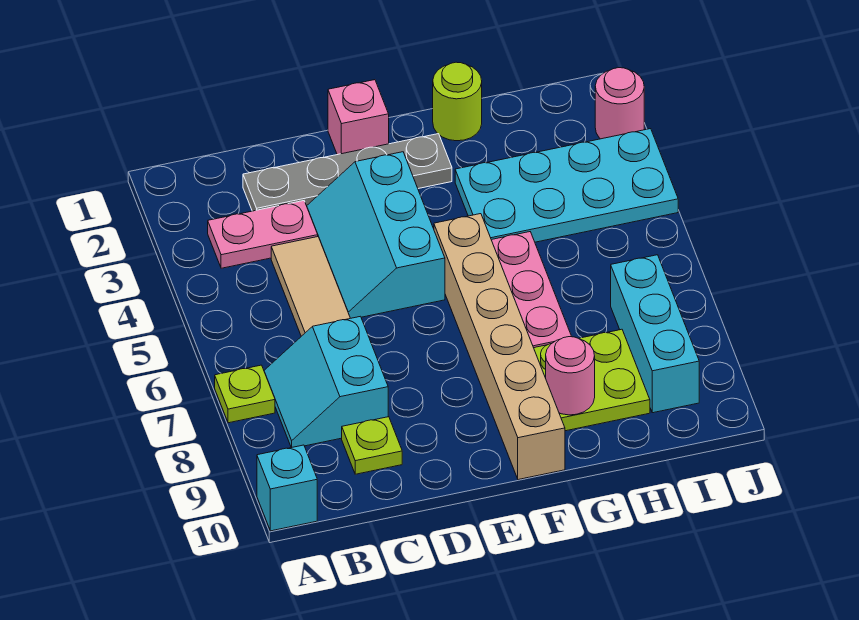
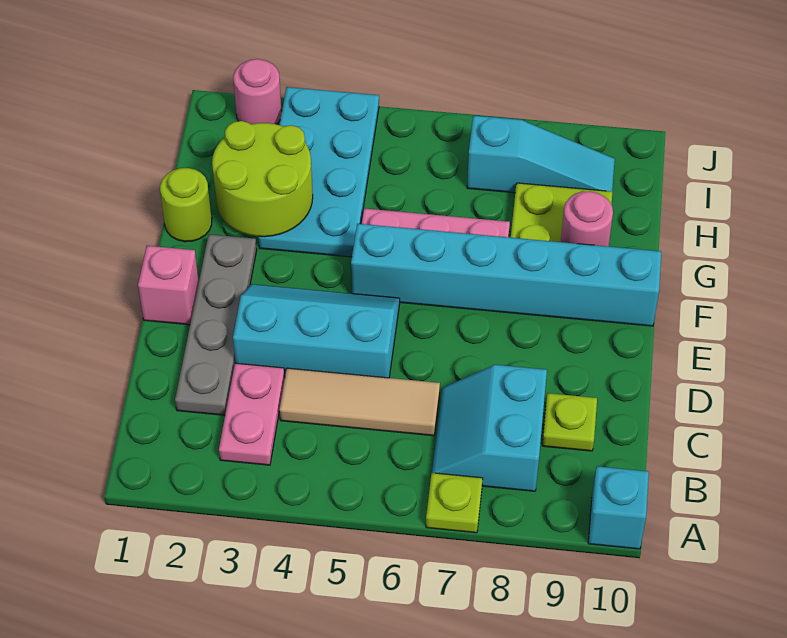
cyan slope B7:C8 level 1 top C -> cyan slope B7:C8 level 1 top 8
cyan slope D3:E5 level 1 top E -> cyan slope D3:E5 level 1 top D
tan brick F5:F10 level 1 -> cyan brick F5:F10 level 1
none -> lime round brick G2:H3 level 2
cyan brick I7:I9 level 1 -> cyan slope I7:I9 level 1 top 7

